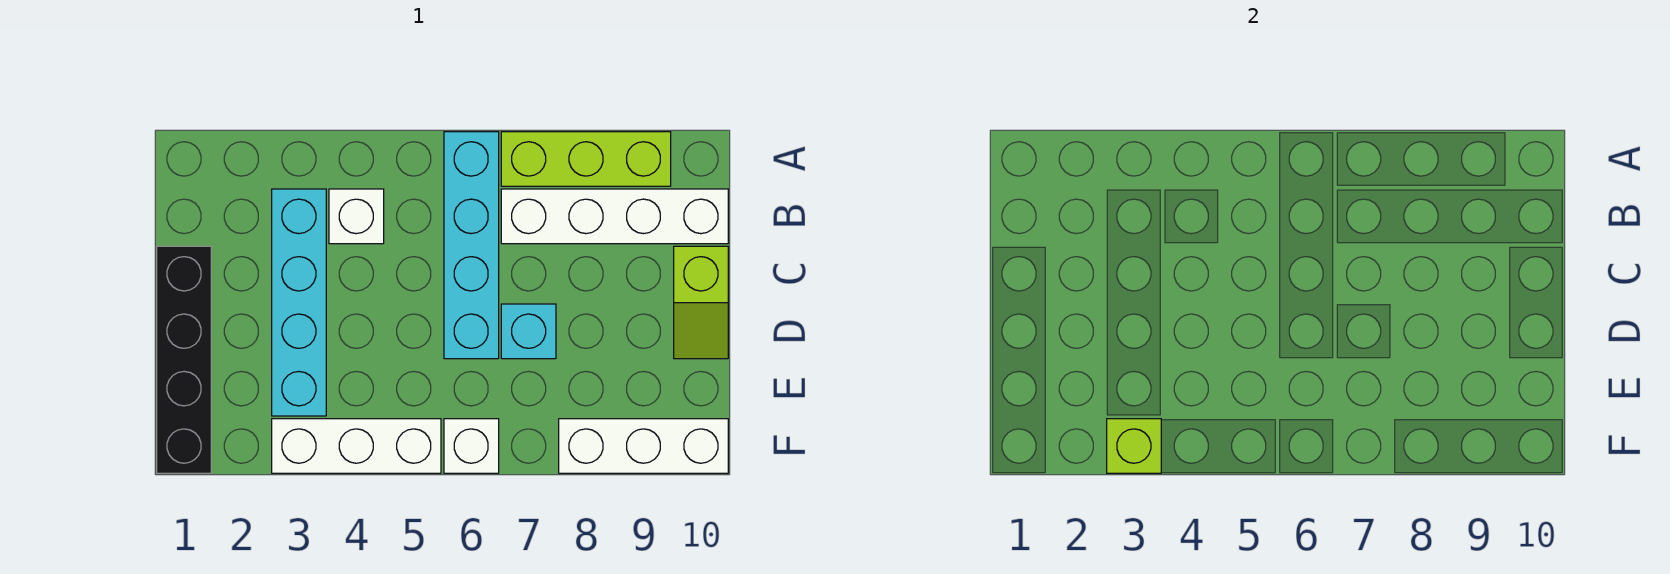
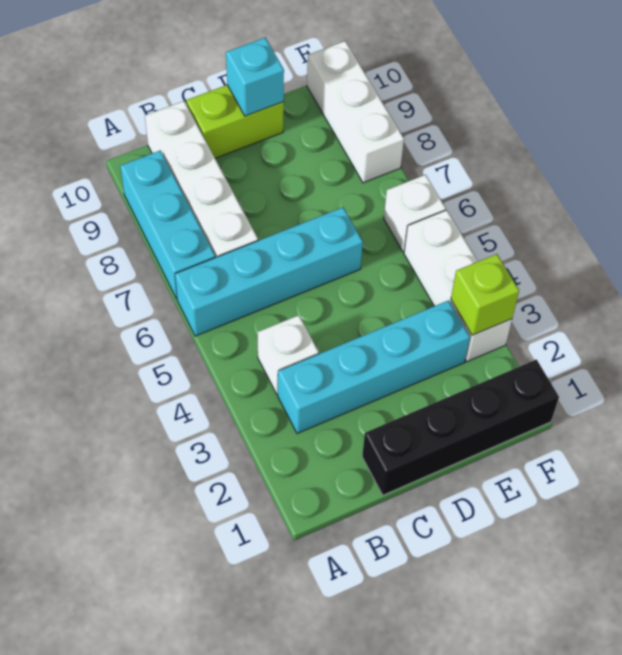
lime brick A7:A9 level 1 -> cyan brick A7:A9 level 1
lime slope C10:D10 level 1 top C -> lime brick C10:D10 level 1
cyan brick D7 level 1 -> cyan brick D10 level 2

